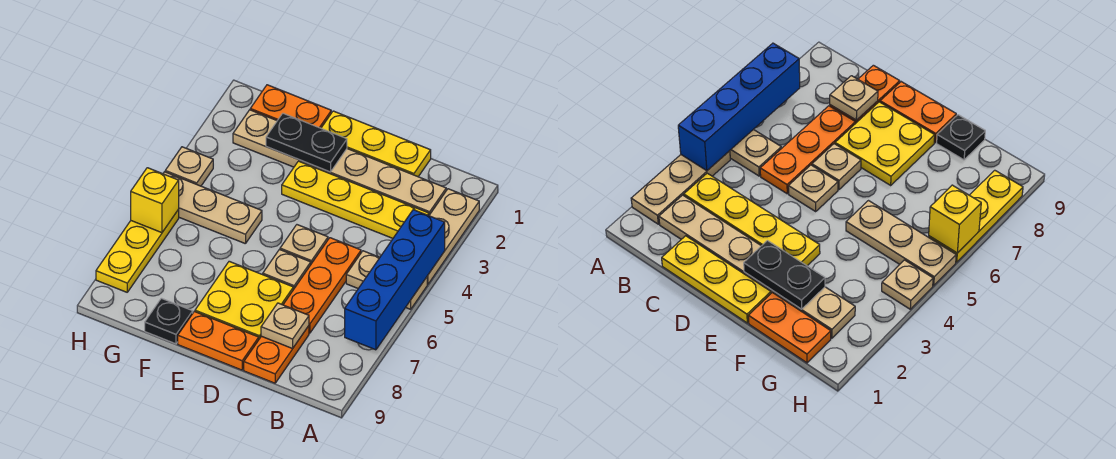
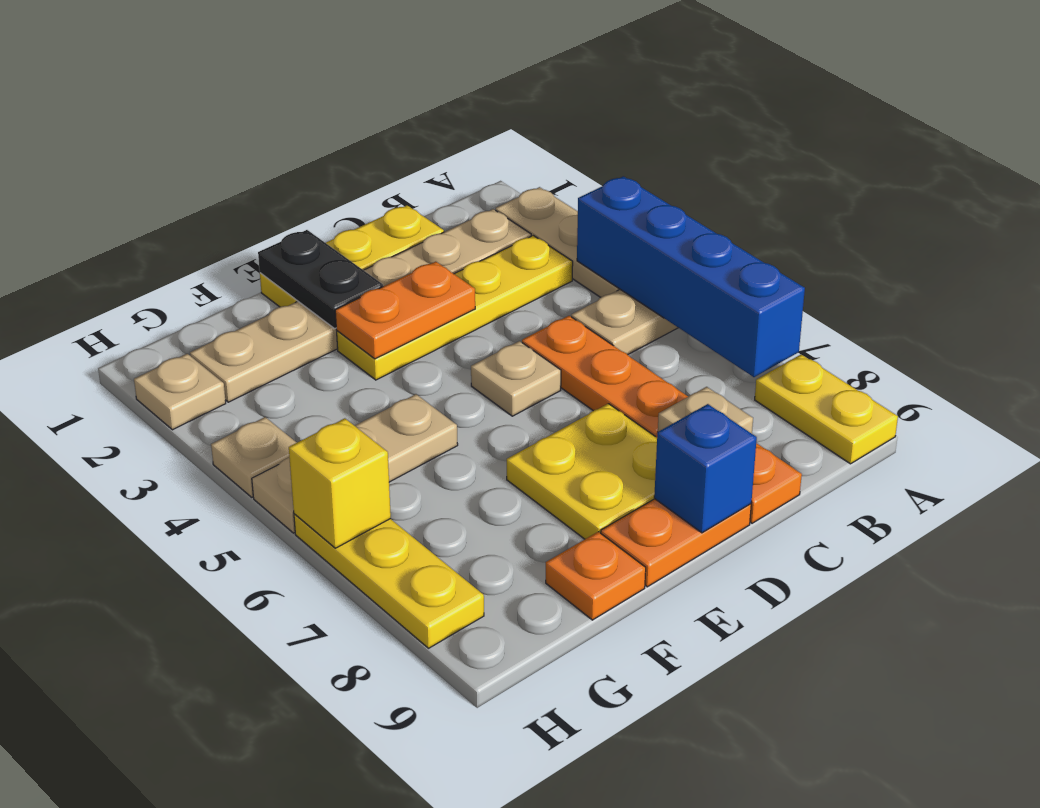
none -> yellow plate A8:A9 level 1
tan plate D6 level 1 -> tan plate H2 level 1
none -> blue brick D9 level 2
black plate E2:F2 level 2 -> black plate E1:E2 level 2
orange plate F1:G1 level 1 -> orange plate D3:E3 level 2
black plate F9 level 1 -> orange plate F9 level 1

